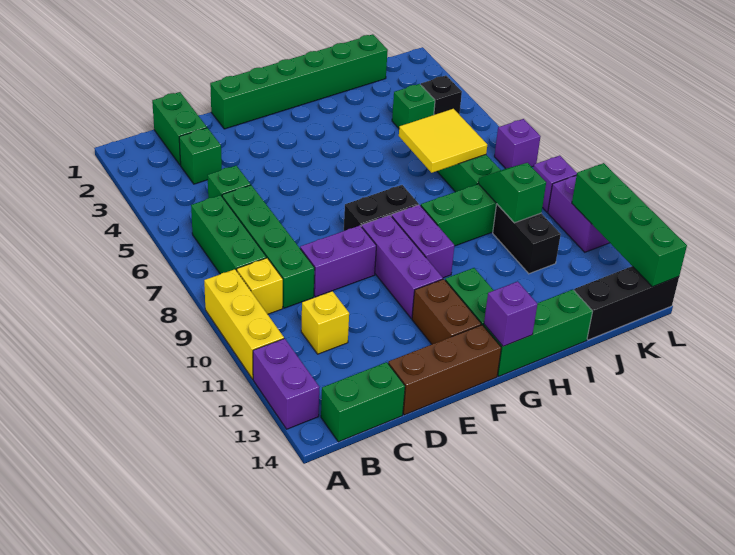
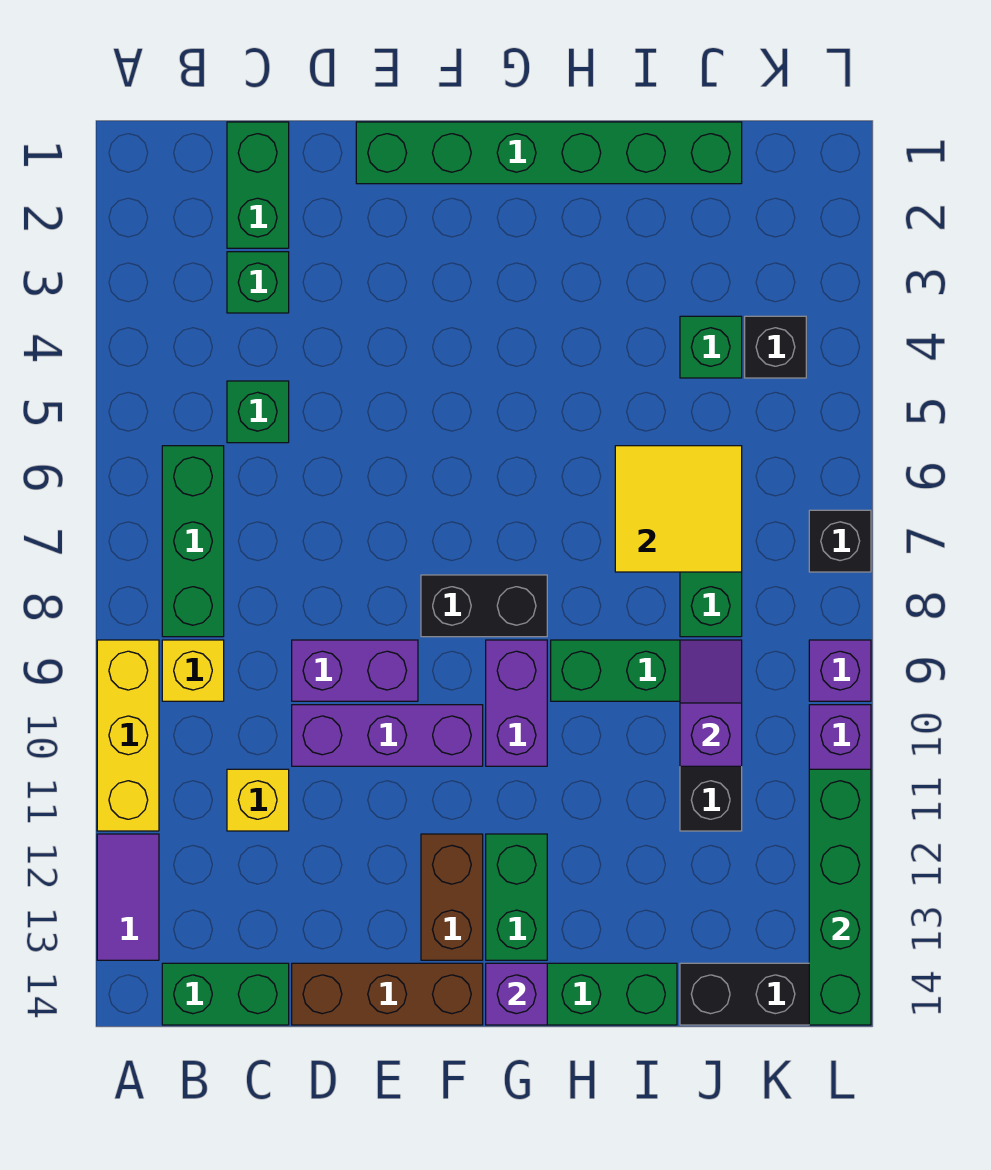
purple brick A12:A13 level 1 -> purple tile A12:A13 level 1
green brick C6:C9 level 1 -> none
purple brick F9:F11 level 1 -> purple brick D10:F10 level 1
green slope J9:J10 level 2 top 10 -> purple slope J9:J10 level 2 top 10
purple brick L7 level 1 -> black brick L7 level 1

